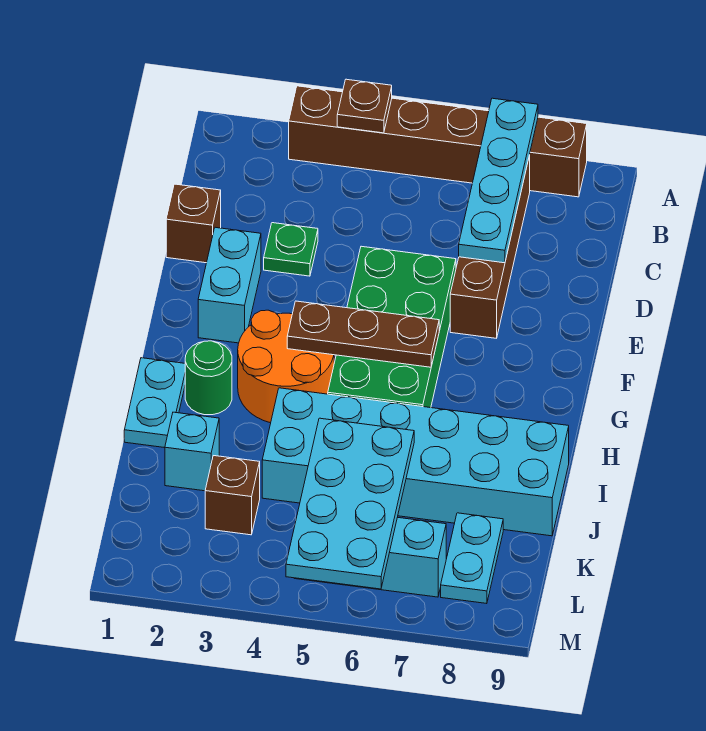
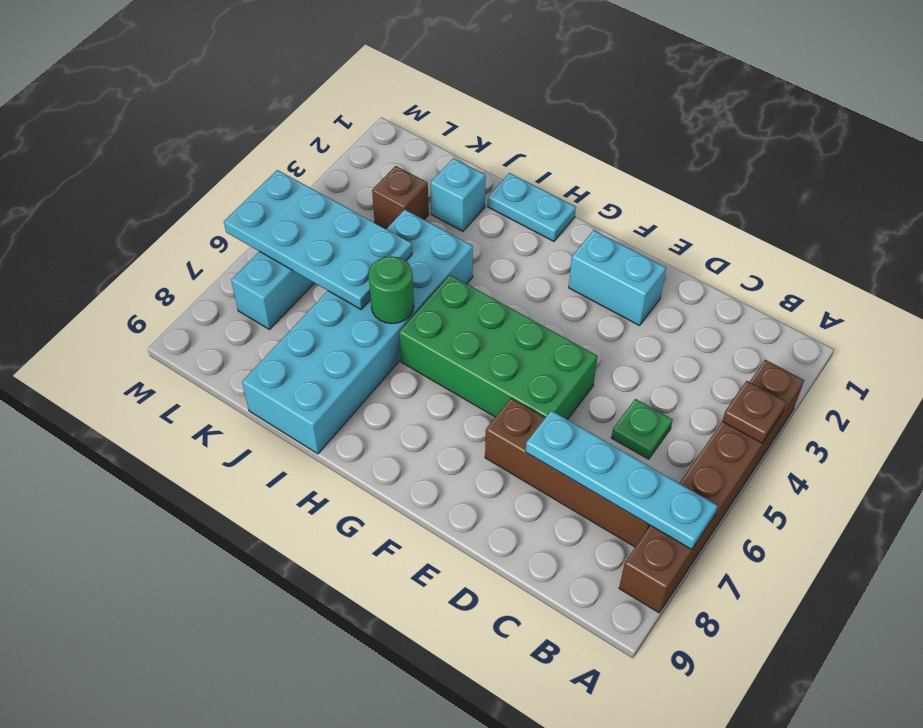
brown brick D1 level 1 -> none
green plate D3 level 1 -> green plate C5 level 1
orange round brick G3:H4 level 1 -> none
brown plate G4:G6 level 2 -> none
green round brick H2 level 1 -> green round brick I6 level 2
cyan plate K8:L8 level 1 -> none

